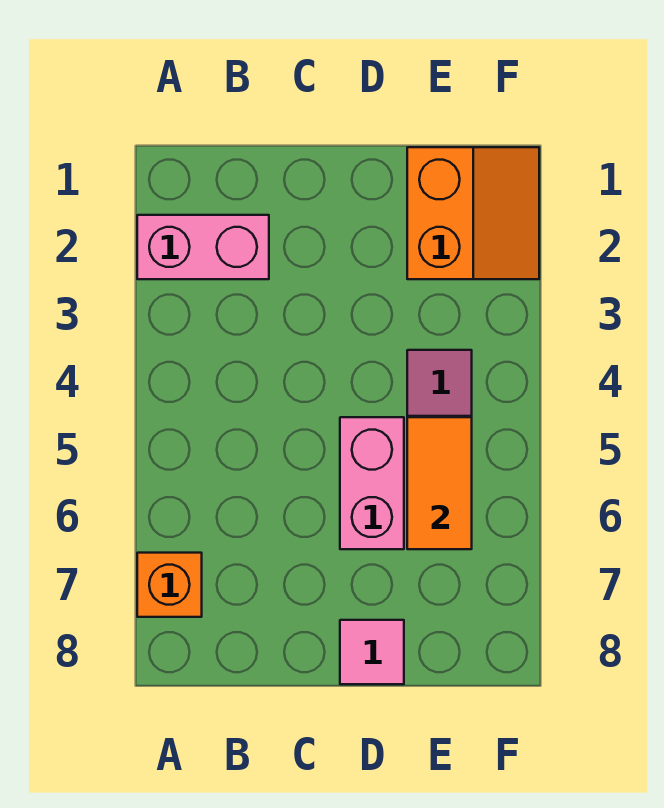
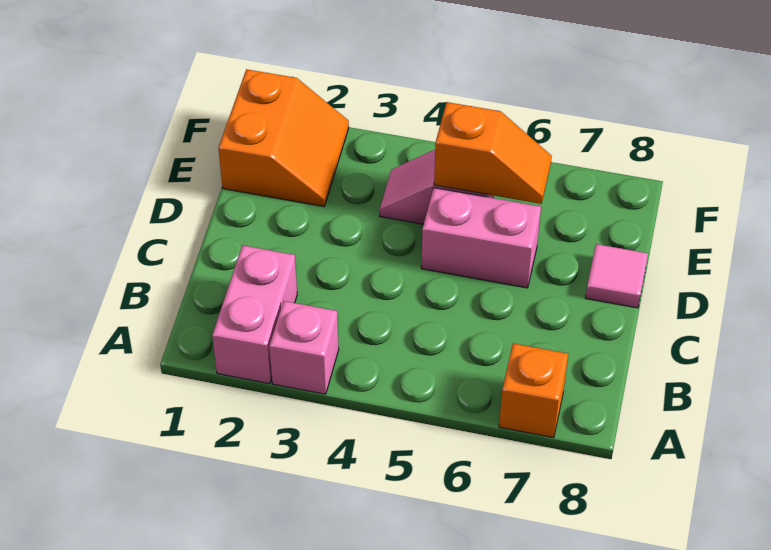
none -> pink brick A3 level 1
orange slope E1:F2 level 1 top E -> orange slope E1:F2 level 1 top 1
orange tile E5:E6 level 2 -> orange slope E5:E6 level 2 top 5

